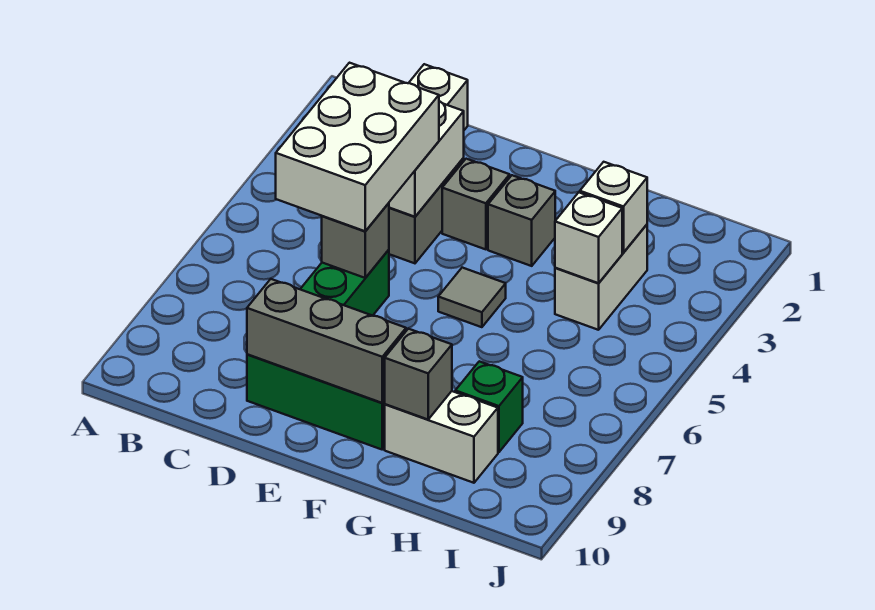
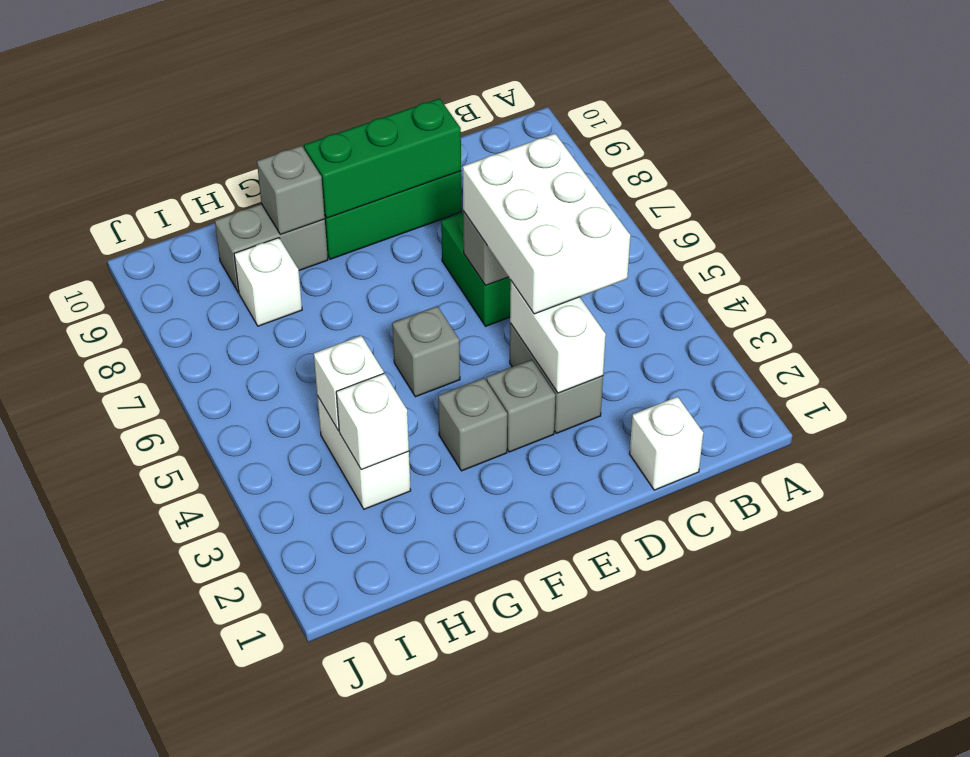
grey brick D9:F9 level 2 -> green brick D9:F9 level 2
grey tile F5 level 1 -> grey brick F5 level 1
white brick G9:H9 level 1 -> grey brick G9:H9 level 1
green brick H8 level 1 -> white brick H8 level 1

